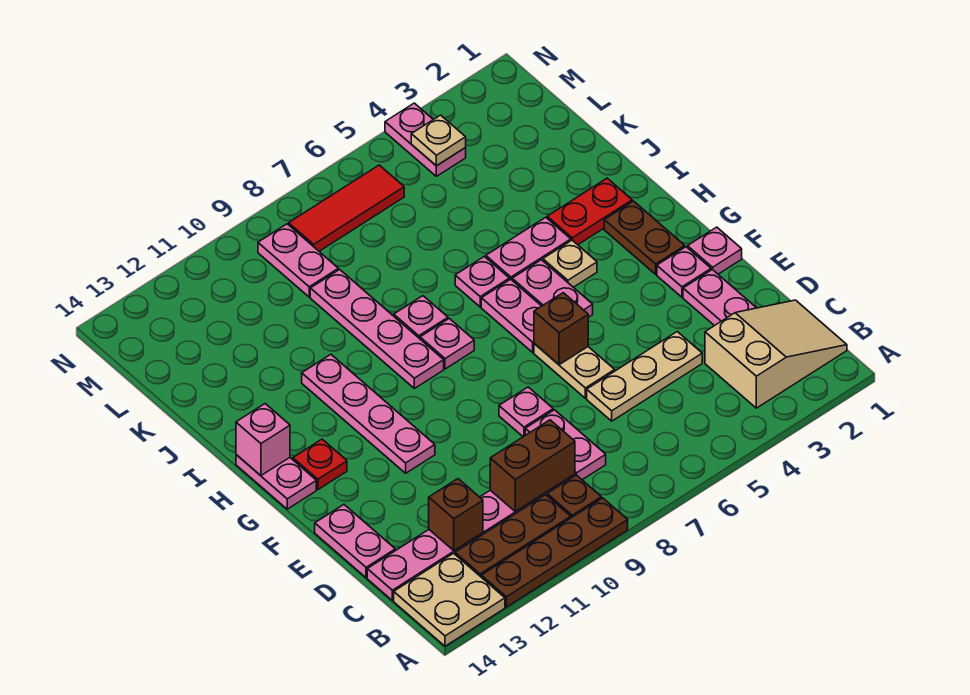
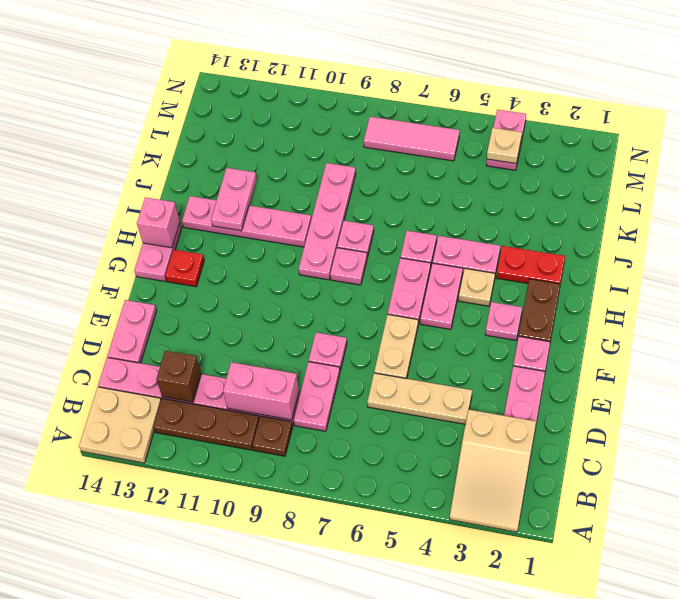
brown plate A9:A12 level 1 -> none
tan slope B1:C3 level 1 top 3 -> tan slope A2:C3 level 1 top C
brown brick C9:C10 level 2 -> pink brick C9:C10 level 2
pink plate F1 level 1 -> pink plate G3 level 1
brown brick F6 level 2 -> none
pink plate F11:I11 level 1 -> pink plate I10:I13 level 1
pink plate L9:M9 level 1 -> pink plate I12:J12 level 2
red tile M6:M8 level 1 -> pink tile M6:M8 level 1

